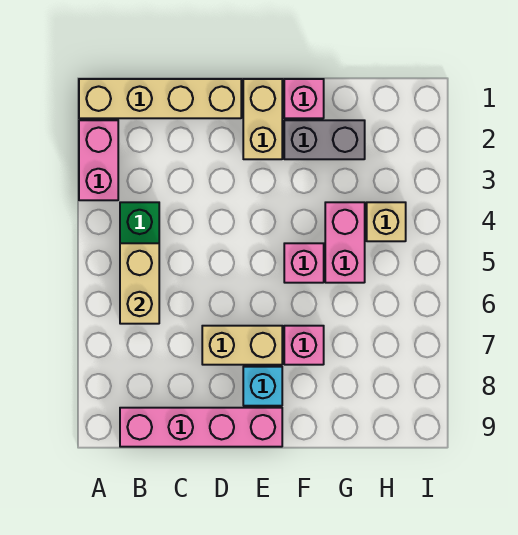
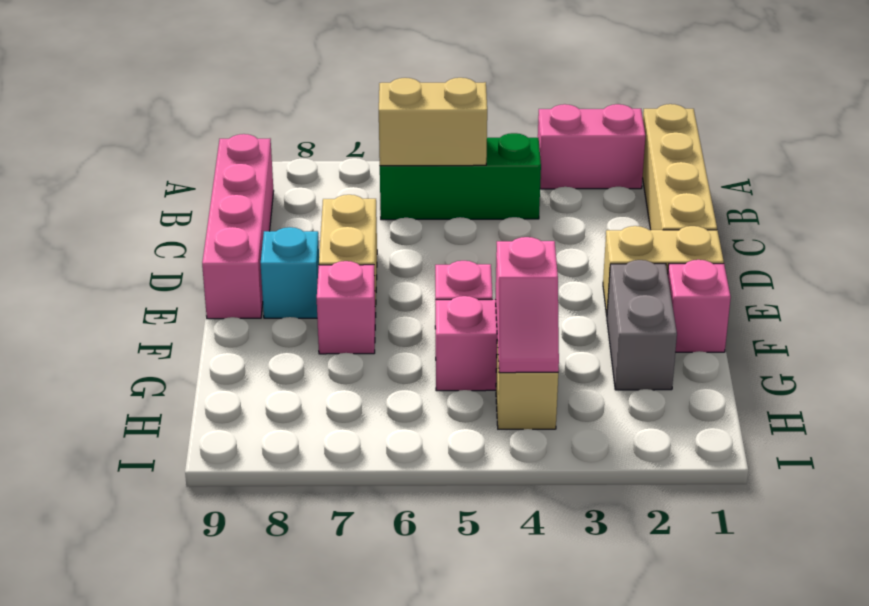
none -> pink slope G4:H4 level 2 top G

